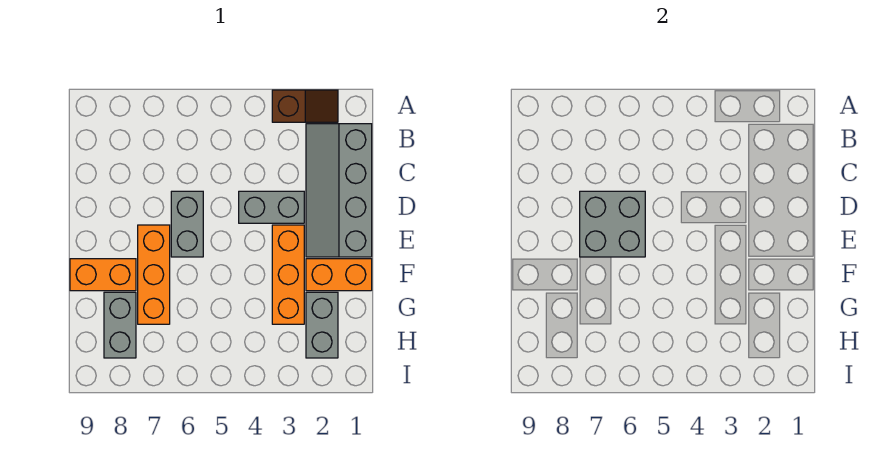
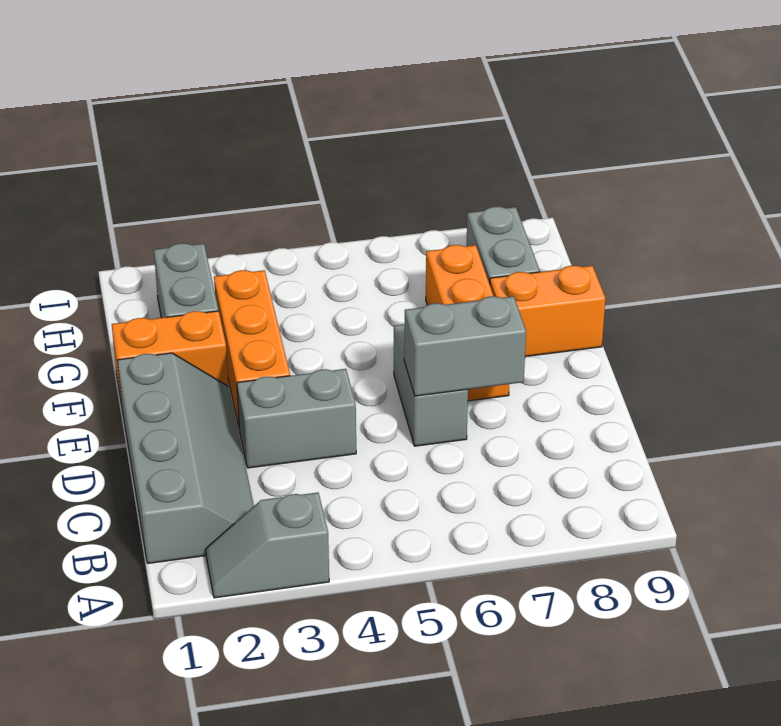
brown slope A2:A3 level 1 top 3 -> grey slope A2:A3 level 1 top 3
grey brick D6:E7 level 2 -> grey brick D6:D7 level 2

